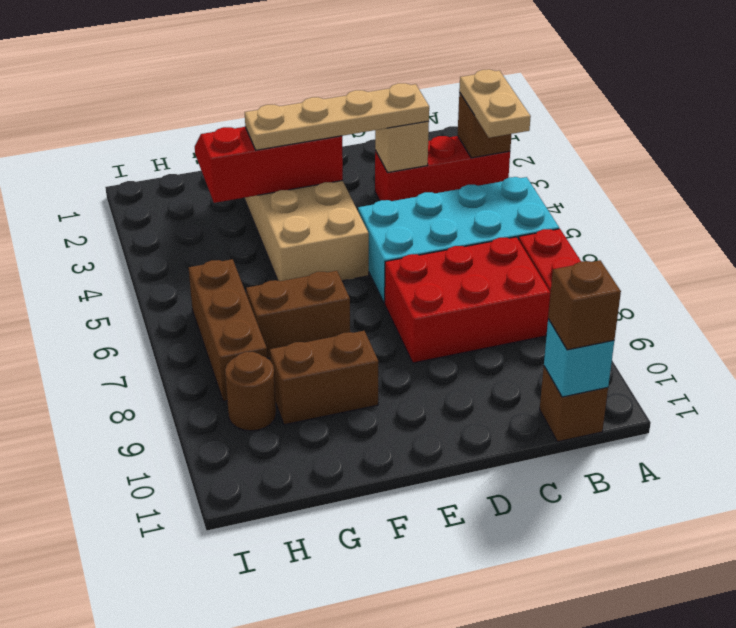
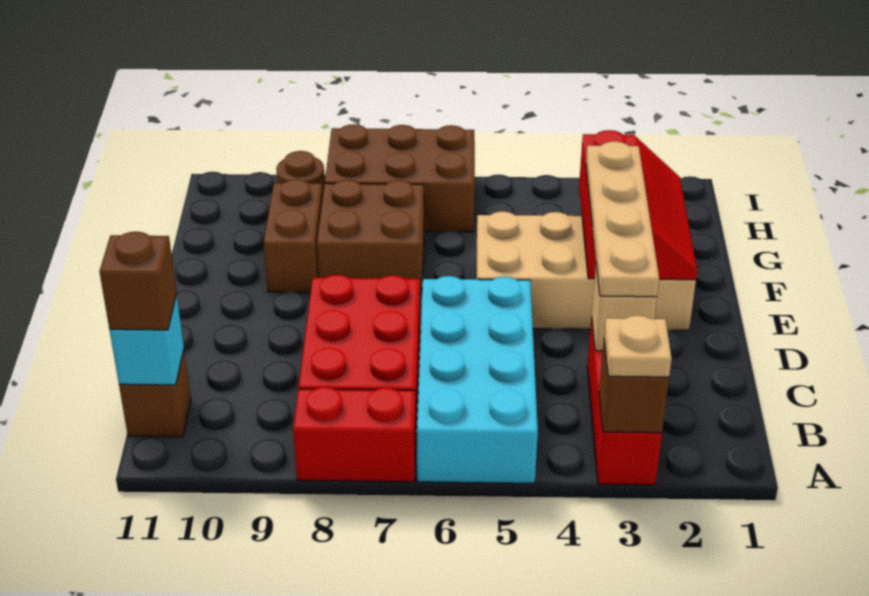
tan plate A3:A4 level 3 -> tan plate A3 level 3
brown brick F7:G7 level 1 -> brown brick F7:G8 level 1
brown brick H6:H8 level 1 -> brown brick H6:I8 level 1

